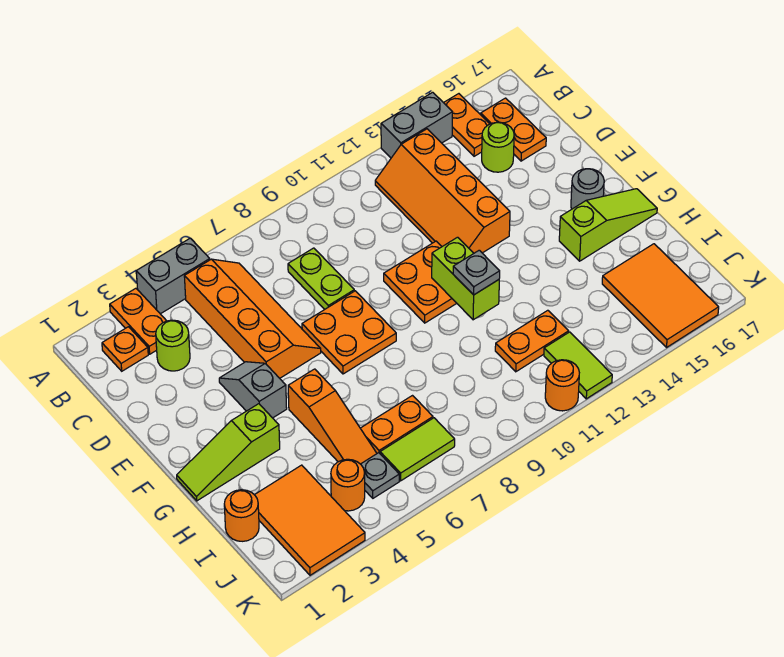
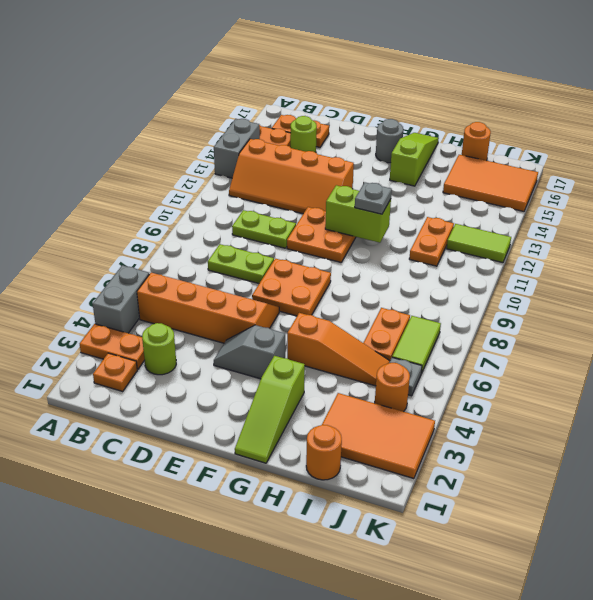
none -> lime plate C10:D10 level 1
orange round brick K11 level 1 -> orange round brick I17 level 1

